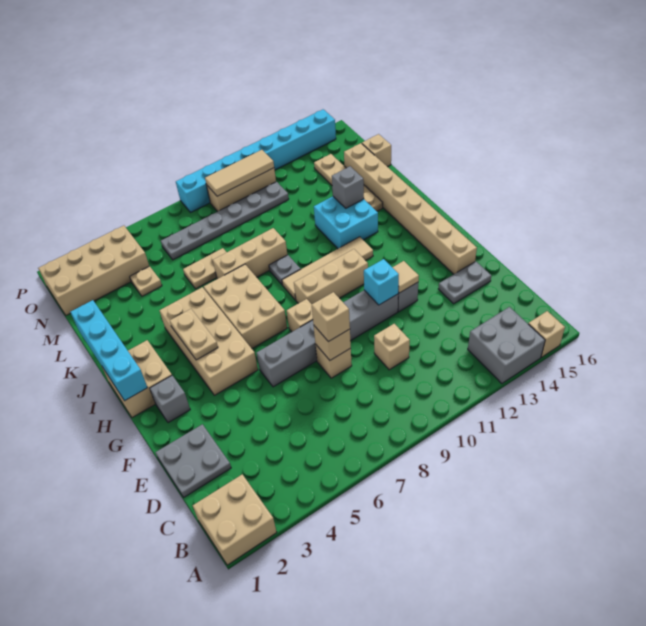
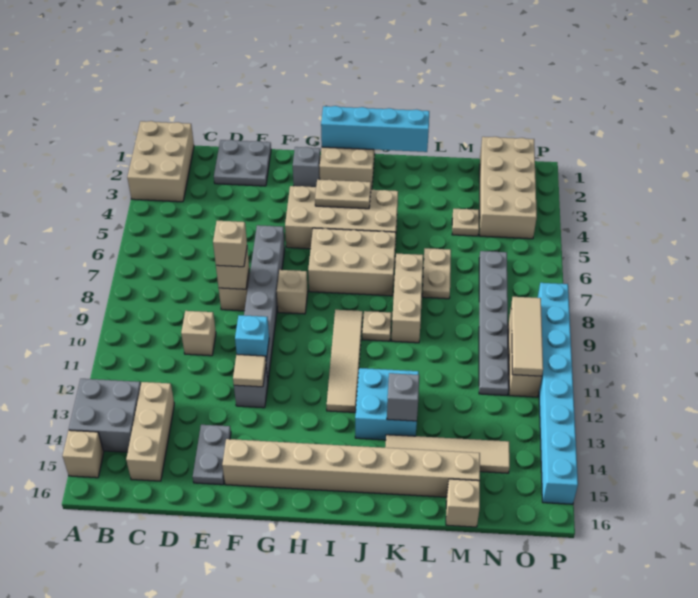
tan brick A1:B2 level 1 -> tan brick A1:B3 level 1
tan brick H9:H11 level 1 -> tan brick C13:C15 level 1
grey plate J9 level 1 -> tan plate J9 level 1
tan plate K14:N14 level 1 -> tan tile K14:N14 level 1

